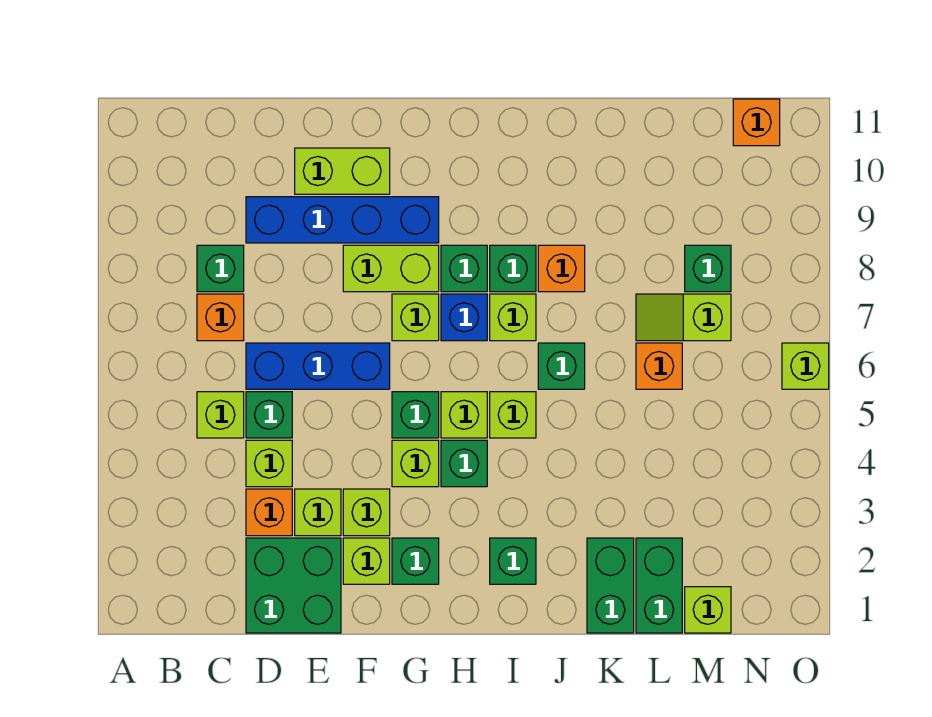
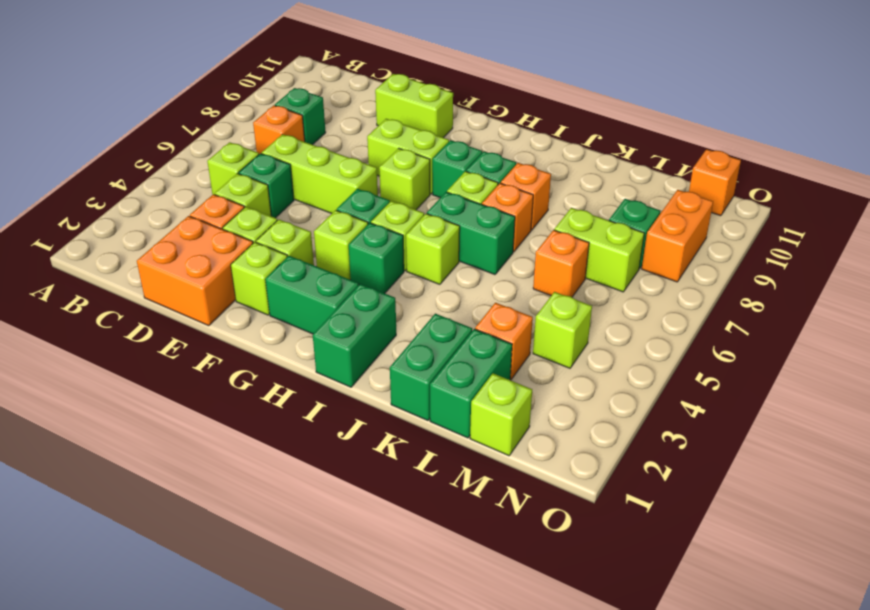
green brick D1:E2 level 1 -> orange brick D1:E2 level 1
blue brick D6:F6 level 1 -> lime brick D6:F6 level 1
blue brick D9:G9 level 1 -> none
green brick G2 level 1 -> green brick G2:H2 level 1
blue brick H7 level 1 -> none
green brick I2 level 1 -> green brick I1:I2 level 1
green brick J6 level 1 -> green brick I6:J6 level 1
none -> orange brick J7 level 1
none -> orange brick L3 level 1
lime slope L7:M7 level 1 top M -> lime brick L7:M7 level 1
none -> orange brick N8:N9 level 1
lime brick O6 level 1 -> lime brick M4 level 1

